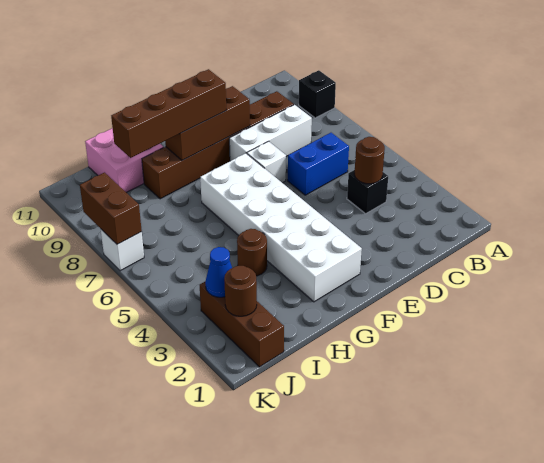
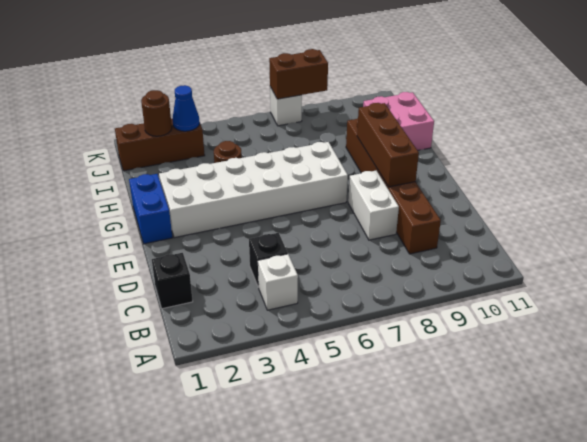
black brick A9 level 1 -> black brick C1 level 1
brown round brick C4 level 2 -> none
blue brick C6:D6 level 1 -> blue brick F1:G1 level 1
white brick C8:E8 level 1 -> white brick D8:E8 level 1
white brick E7 level 1 -> white brick B4 level 1
brown brick F9:I9 level 3 -> none

